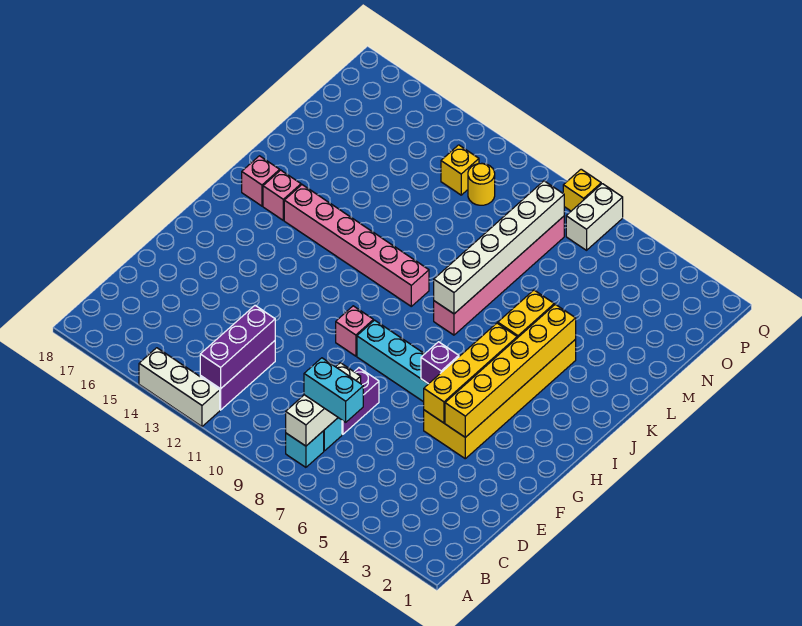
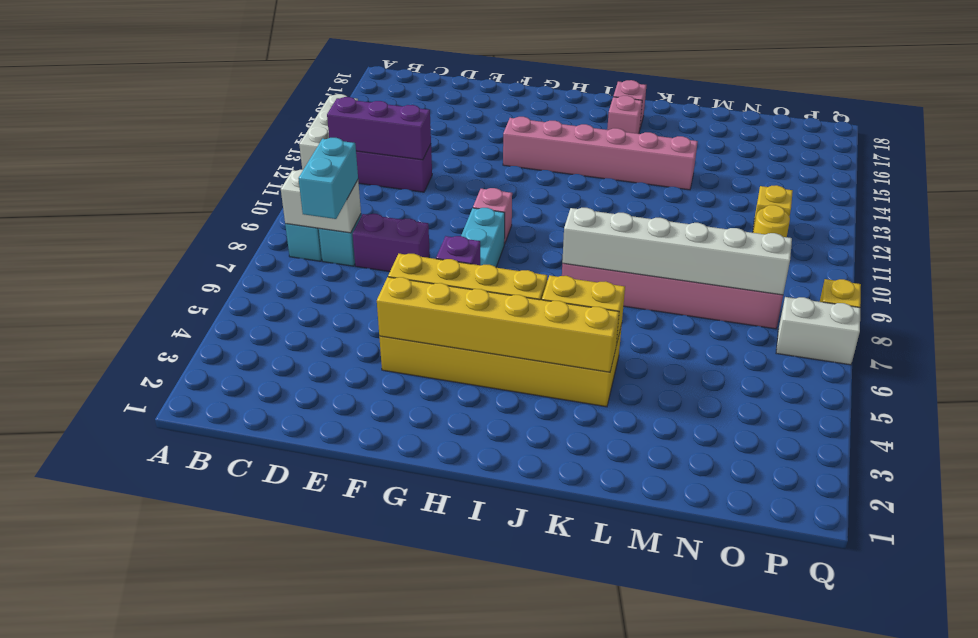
white brick B8:D8 level 2 -> white brick B8:C8 level 2
pink brick J10:J15 level 1 -> pink brick G14:L14 level 1

